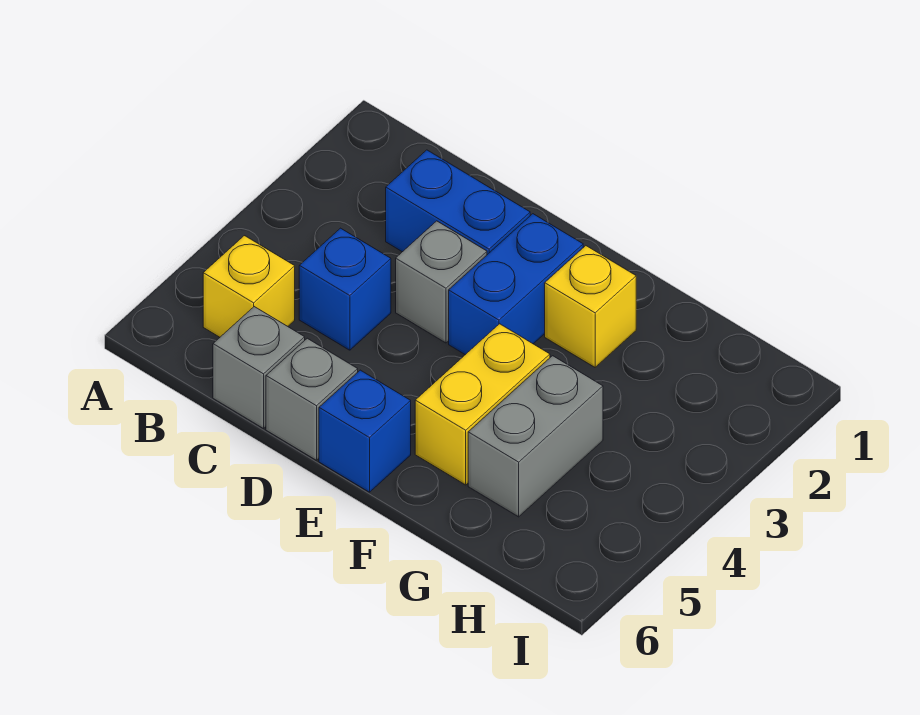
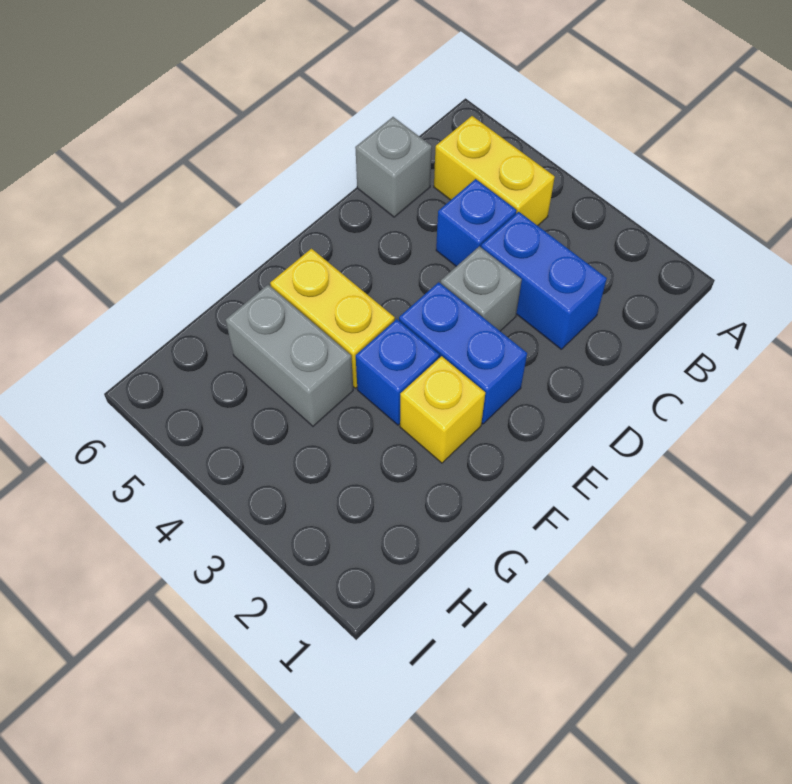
yellow brick B5 level 1 -> yellow brick B4:B5 level 1
blue brick C2:D2 level 1 -> blue brick C2:C3 level 1
grey brick D6 level 1 -> none
blue brick E6 level 1 -> blue brick F3 level 1

